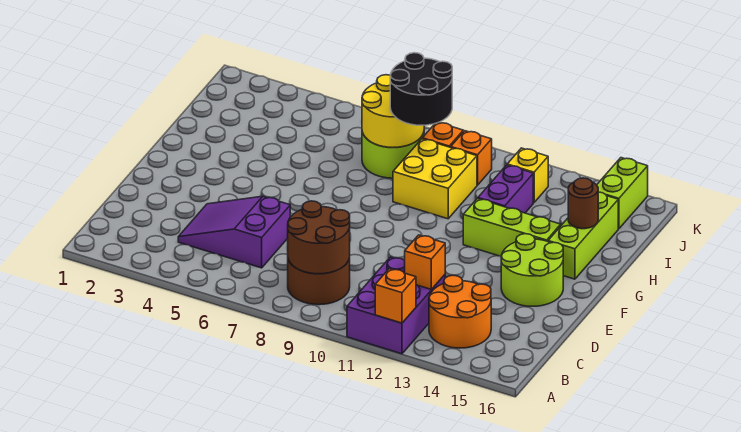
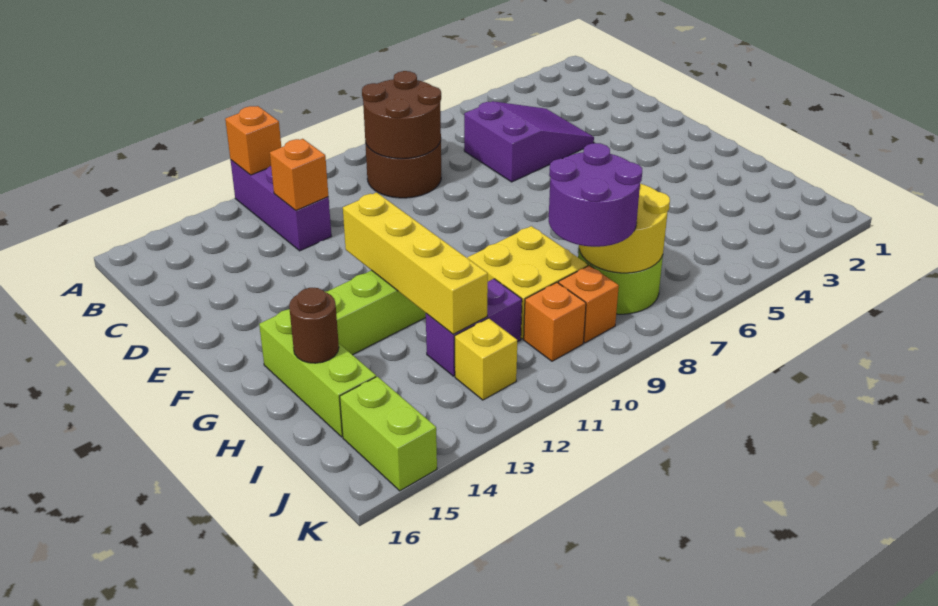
purple brick A11:C12 level 1 -> purple brick A12:C12 level 1
orange round brick B13:C14 level 1 -> none
lime round brick E14:F15 level 1 -> none
none -> yellow brick F12:I12 level 2
purple brick H12:I12 level 1 -> purple brick I11:I12 level 1
black round brick I8:J9 level 3 -> purple round brick I8:J9 level 3

